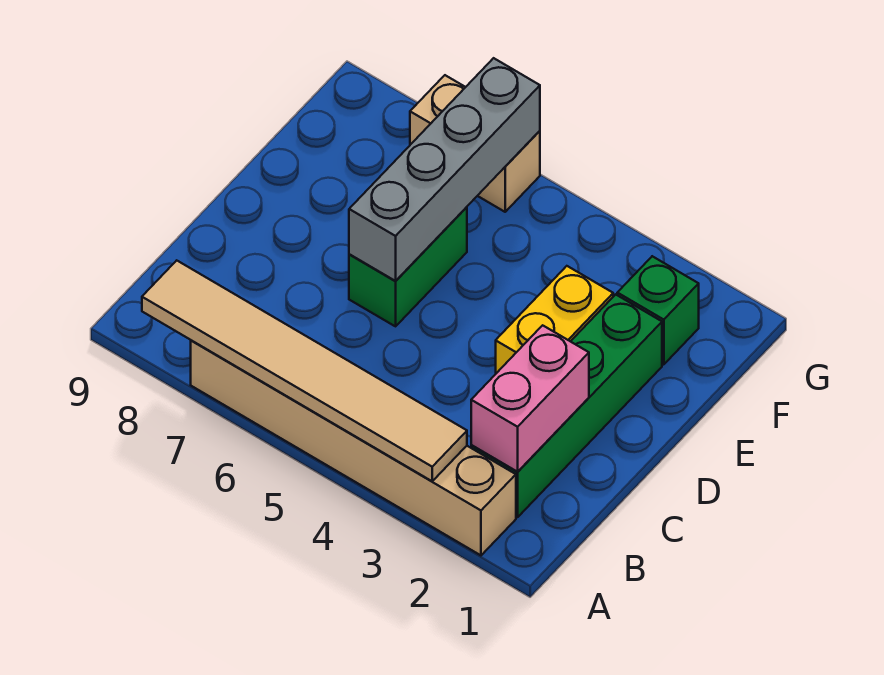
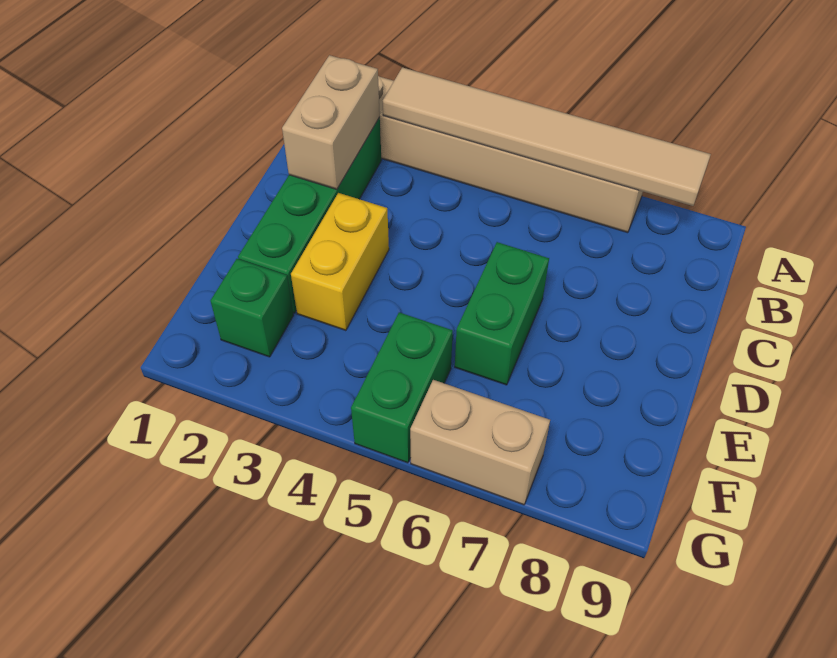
pink brick B2:C2 level 2 -> tan brick B2:C2 level 2
grey brick D6:G6 level 2 -> none
none -> green brick F5:G5 level 1

